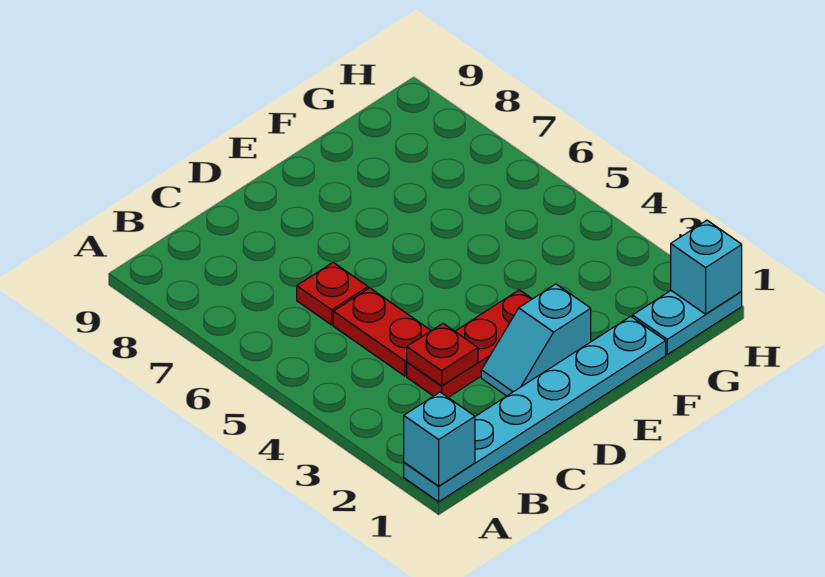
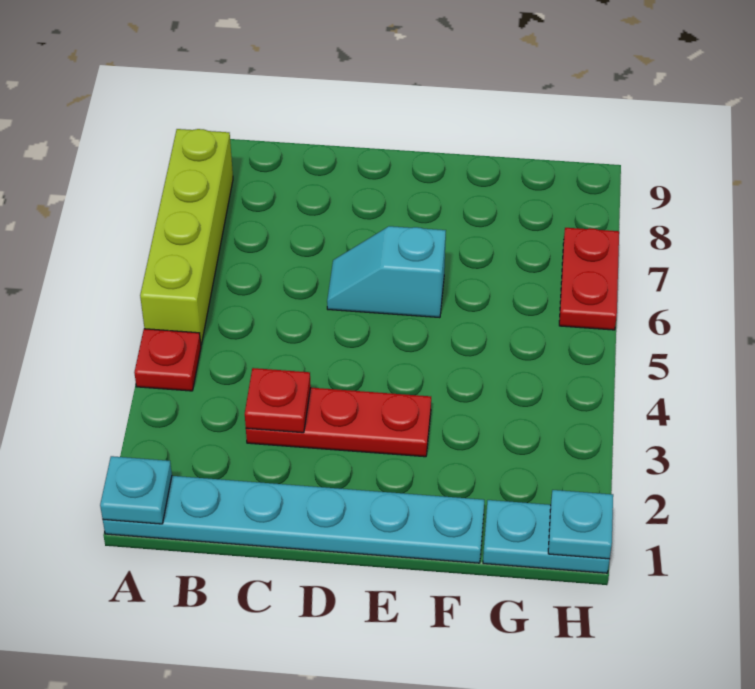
cyan brick A1 level 2 -> cyan plate A1 level 2
none -> lime brick A5:A8 level 1
red plate C4:C5 level 1 -> red plate H6:H7 level 1
red plate C6 level 1 -> red plate A4 level 1
cyan slope D2:E2 level 1 top E -> cyan slope D6:E6 level 1 top E
cyan brick H1 level 2 -> cyan plate H1 level 2

